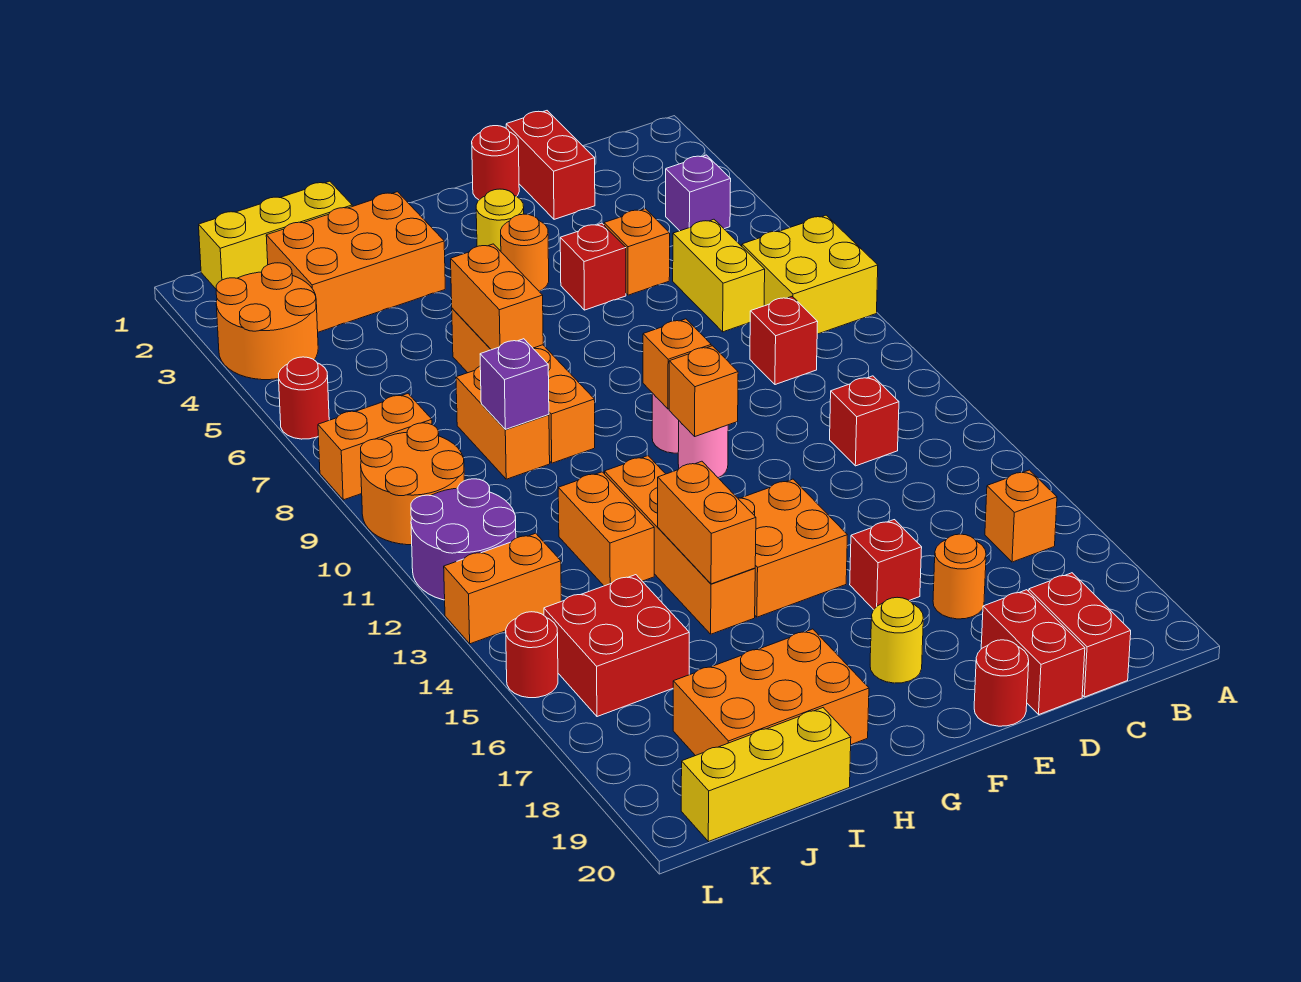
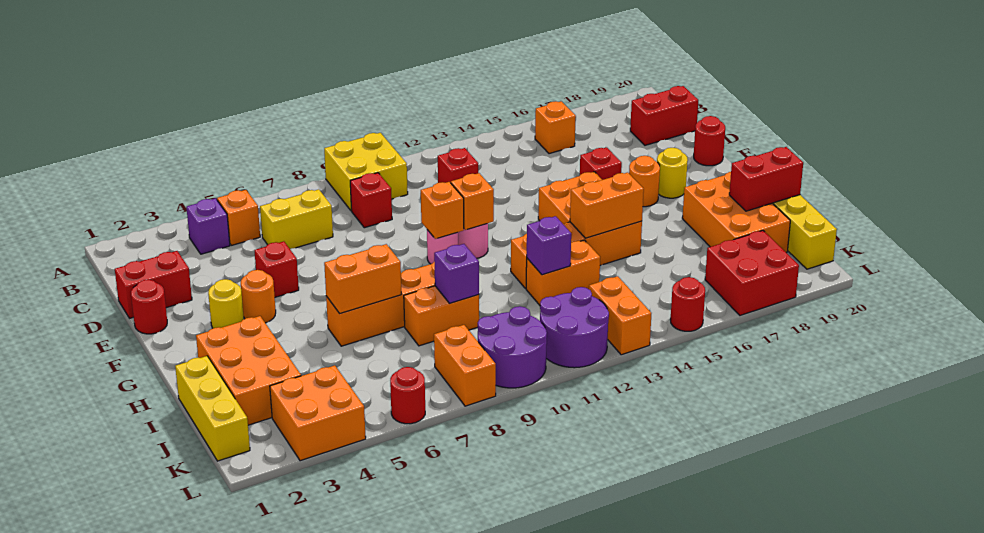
yellow brick A7:B8 level 1 -> yellow brick A9:B10 level 1
orange brick D5 level 1 -> orange brick B5 level 1
orange round brick D17 level 1 -> orange round brick F17 level 1
red brick D19:D20 level 1 -> red brick I19:I20 level 2
none -> purple brick I12 level 2
red brick J15:K16 level 1 -> red brick K17:L18 level 1
orange round brick K3:L4 level 1 -> orange brick K3:L4 level 1
orange round brick K9:L10 level 1 -> purple round brick K9:L10 level 1

